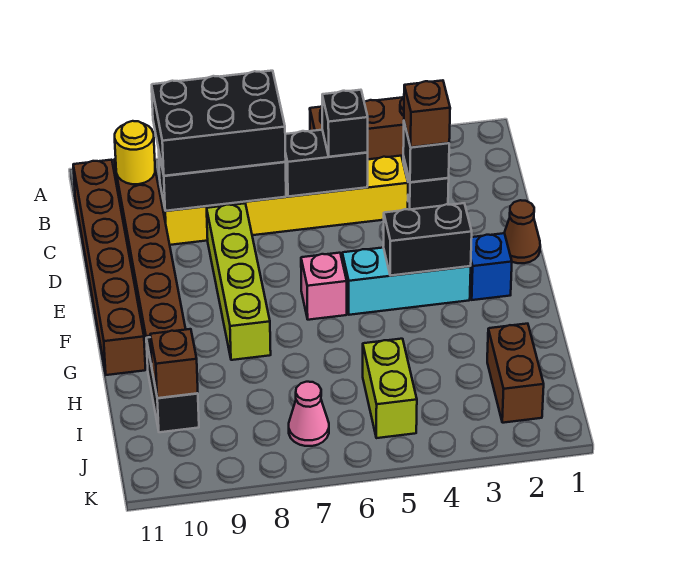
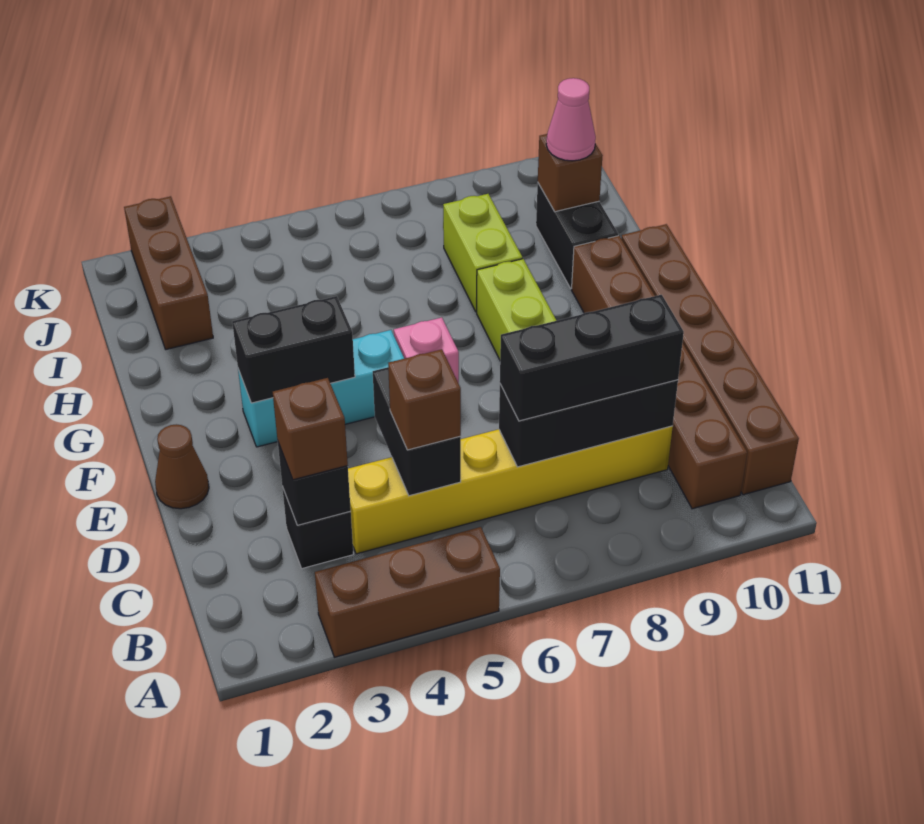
black brick B7:C9 level 3 -> black brick C7:C9 level 3
yellow round brick B10 level 2 -> none
black brick C5:C6 level 2 -> black brick C5:D5 level 2
black brick C5 level 3 -> brown brick C5 level 3
blue brick F2 level 1 -> none
brown brick I2:J2 level 1 -> brown brick I2:K2 level 1
lime brick I5:J5 level 1 -> lime brick H8:I8 level 1
pink cone J7 level 1 -> pink cone I10 level 3

